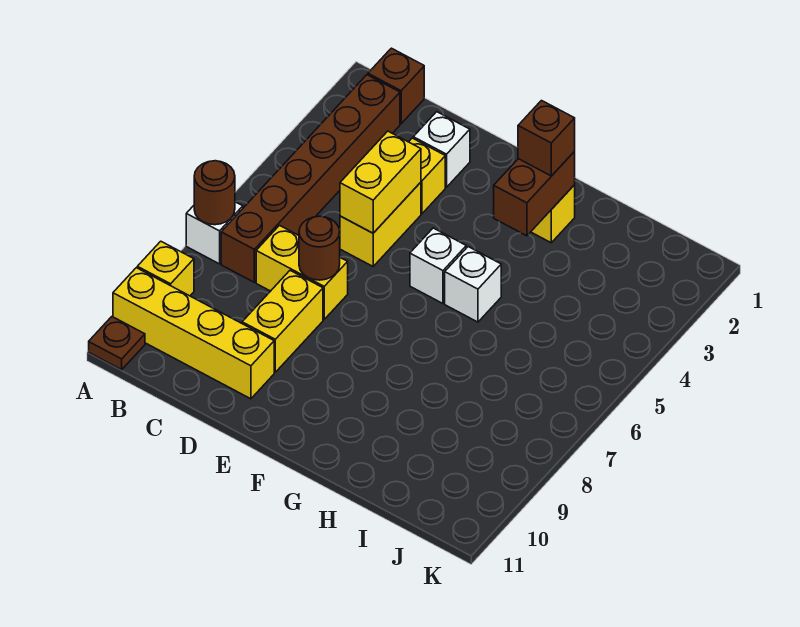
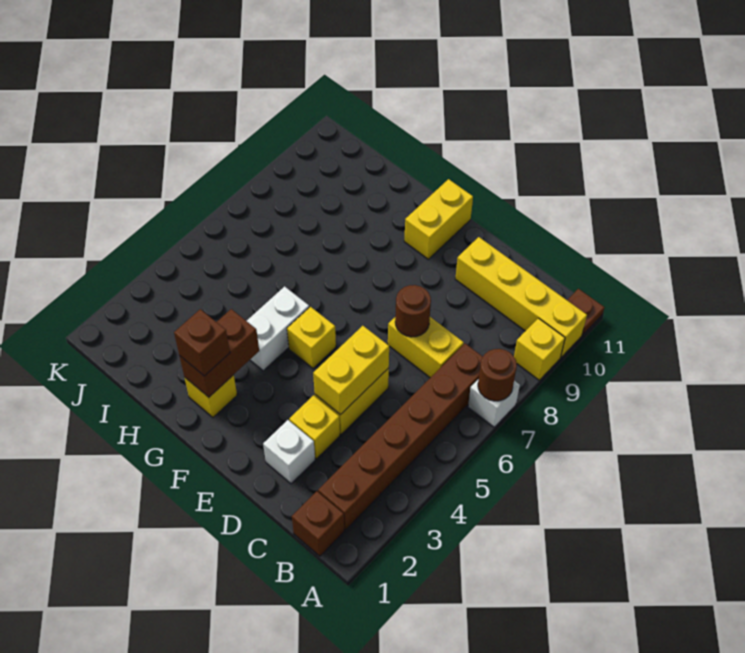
yellow brick D8:D9 level 1 -> yellow brick F10:F11 level 1
white brick F5 level 1 -> yellow brick F5 level 1
white brick G5 level 1 -> white brick G4:G5 level 1

